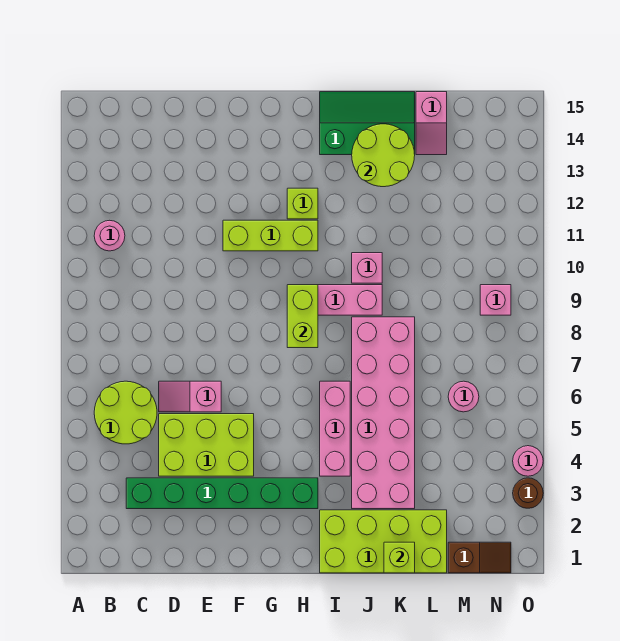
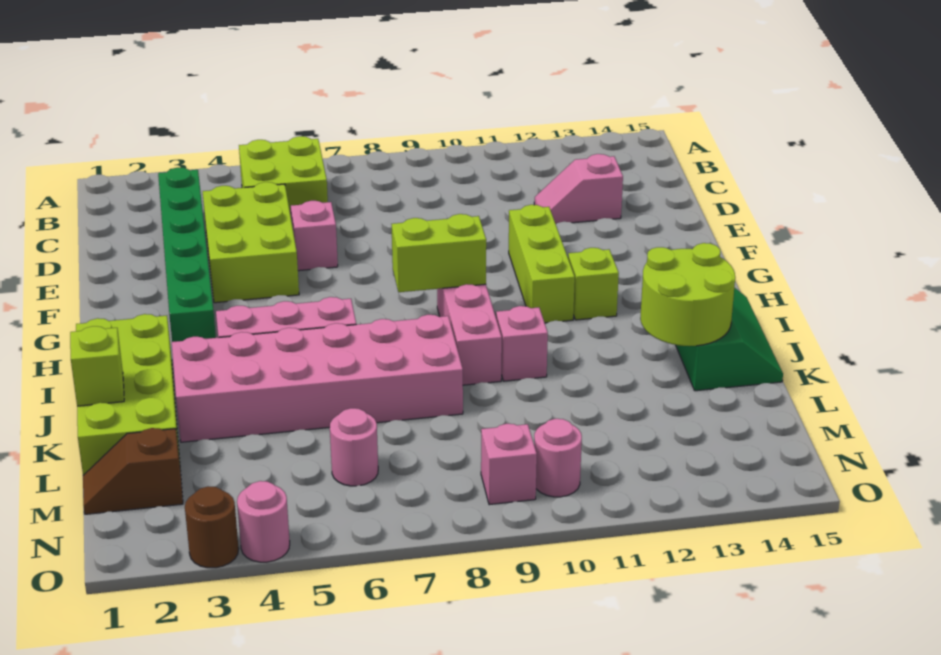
lime round brick B5:C6 level 1 -> lime brick B5:C6 level 1
pink round brick B11 level 1 -> pink round brick N10 level 1
pink slope L14:L15 level 1 top 15 -> pink slope D12:D13 level 1 top 13
brown slope M1:N1 level 1 top M -> brown slope M1:M2 level 1 top 2

